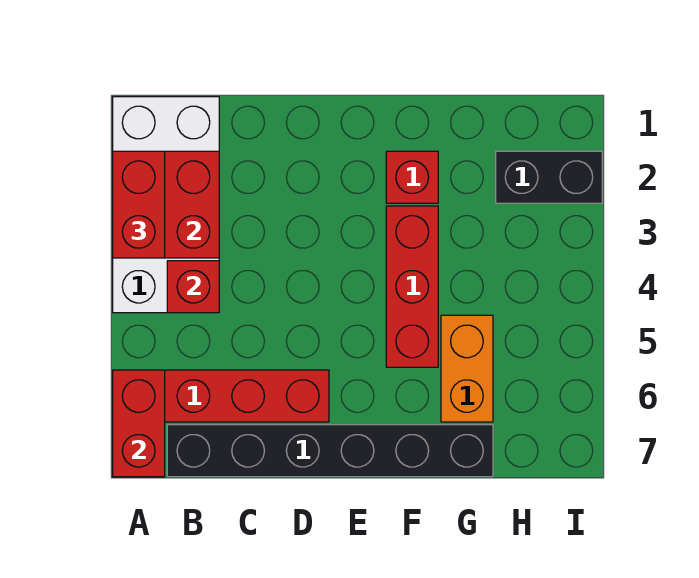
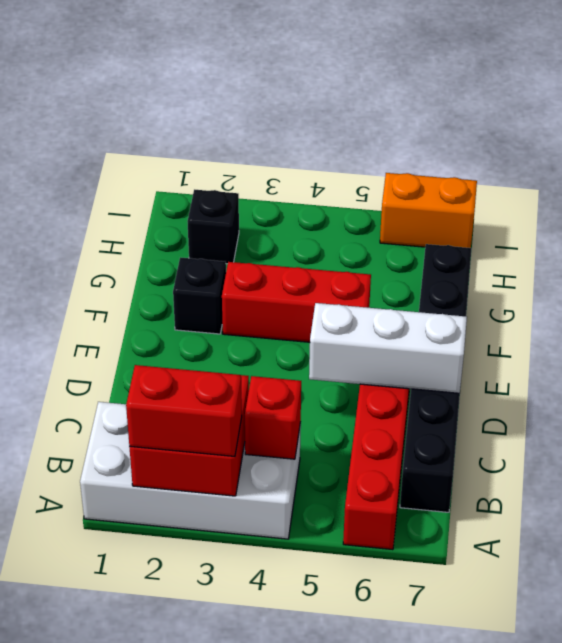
red brick A6:A7 level 2 -> none
none -> white brick D5:D7 level 2
red brick F2 level 1 -> black brick F2 level 1
orange brick G5:G6 level 1 -> orange brick I6:I7 level 1
black brick H2:I2 level 1 -> black brick H2 level 1

